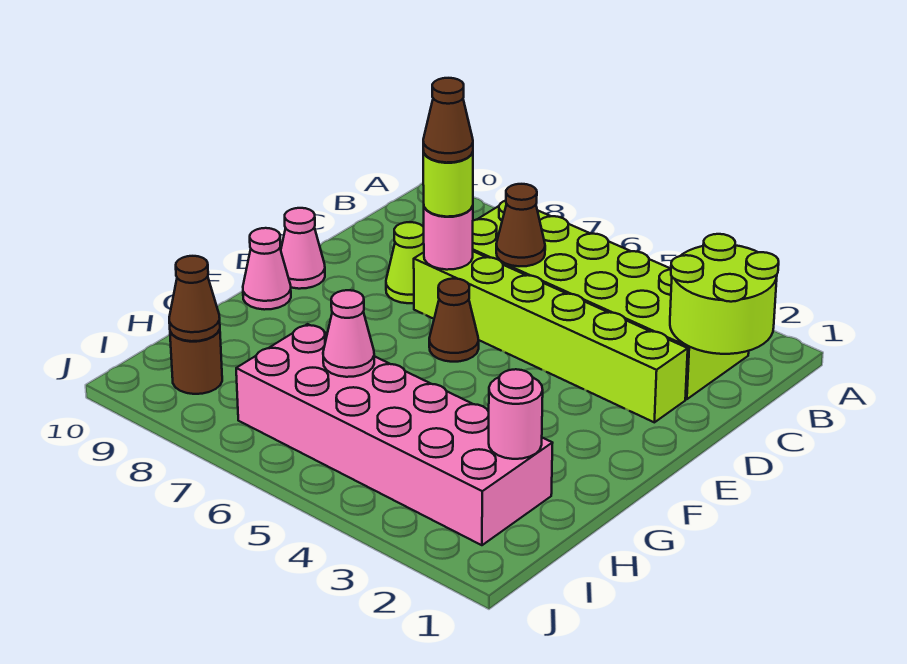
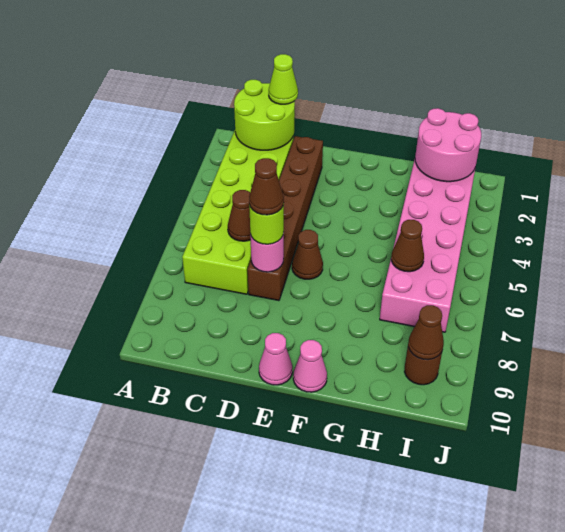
lime brick D2:D7 level 1 -> brown brick D2:D7 level 1
lime cone D8 level 1 -> lime cone C1 level 3
pink round brick H2 level 2 -> pink round brick H1:I2 level 2
pink cone H6 level 2 -> brown cone H6 level 2

